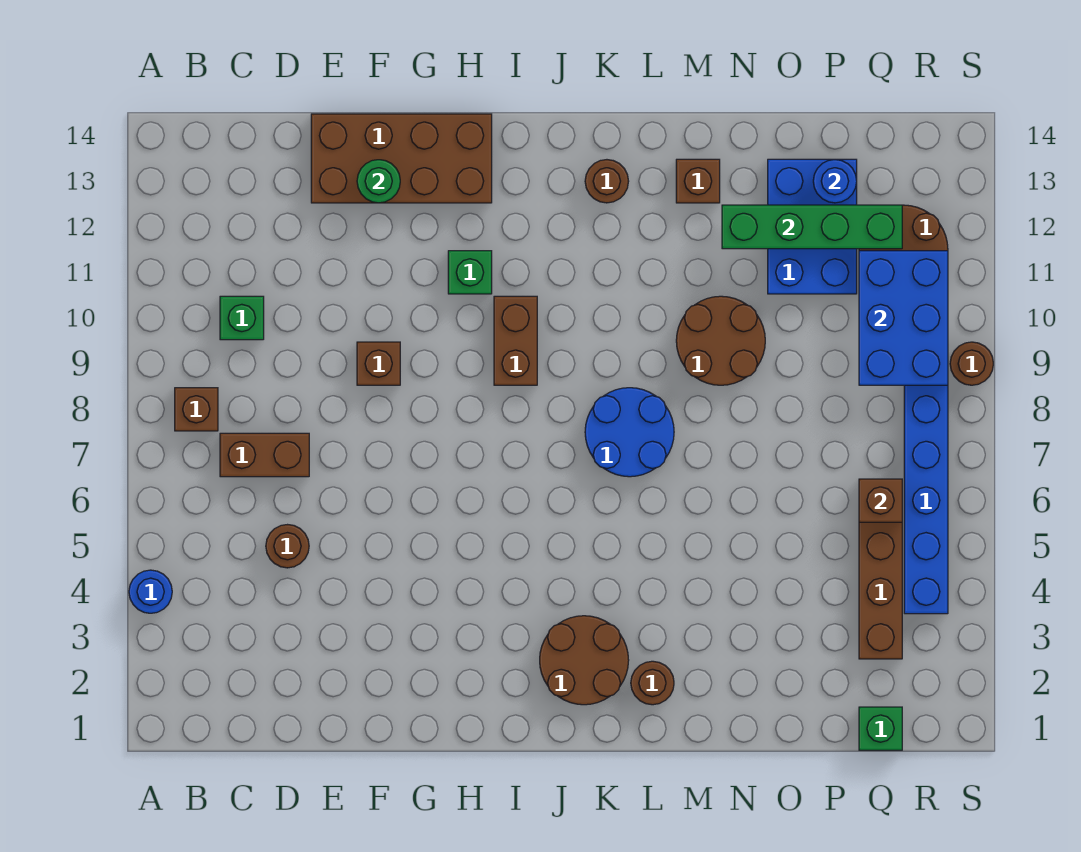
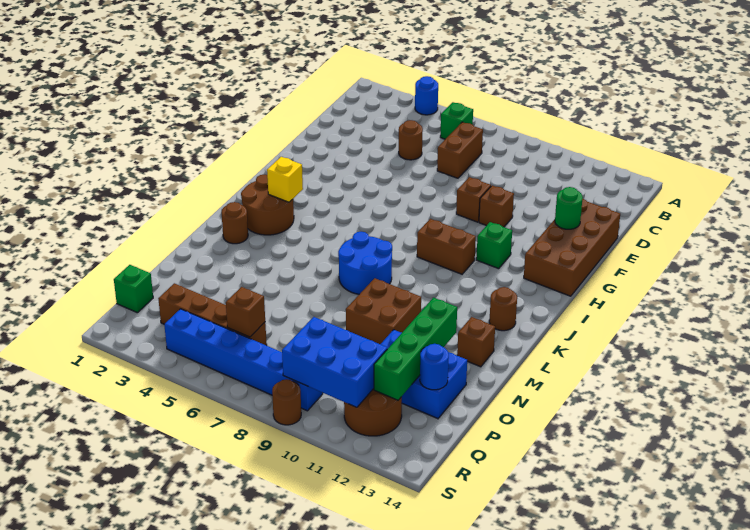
brown brick B8 level 1 -> brown brick F10 level 1
green brick C10 level 1 -> green brick B6 level 1
none -> yellow brick J3 level 2
brown round brick M9:N10 level 1 -> brown brick M9:N10 level 1

